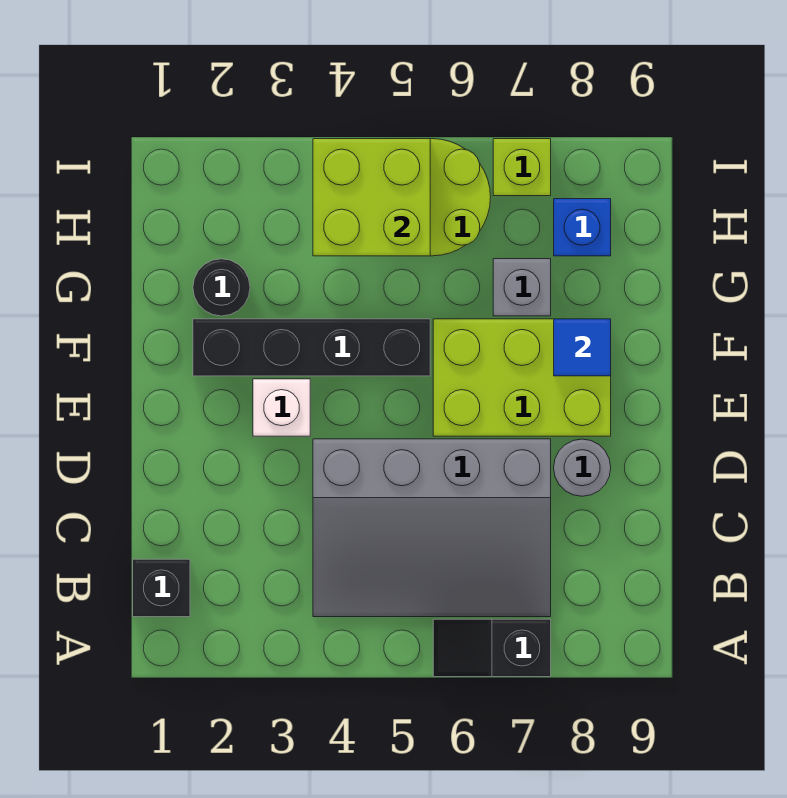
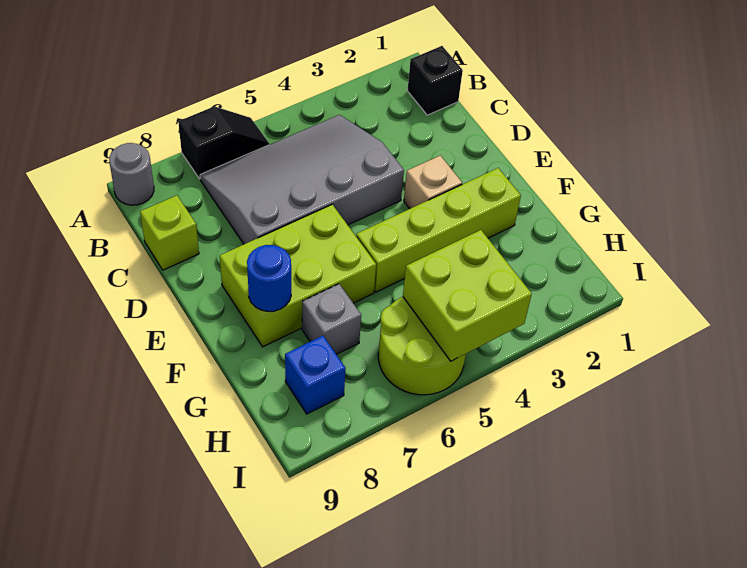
grey round brick D8 level 1 -> grey round brick A9 level 1
white brick E3 level 1 -> tan brick E3 level 1
black brick F2:F5 level 1 -> lime brick F2:F5 level 1
blue tile F8 level 2 -> blue round brick F8 level 2
black round brick G2 level 1 -> none
lime brick I7 level 1 -> lime brick C9 level 1

